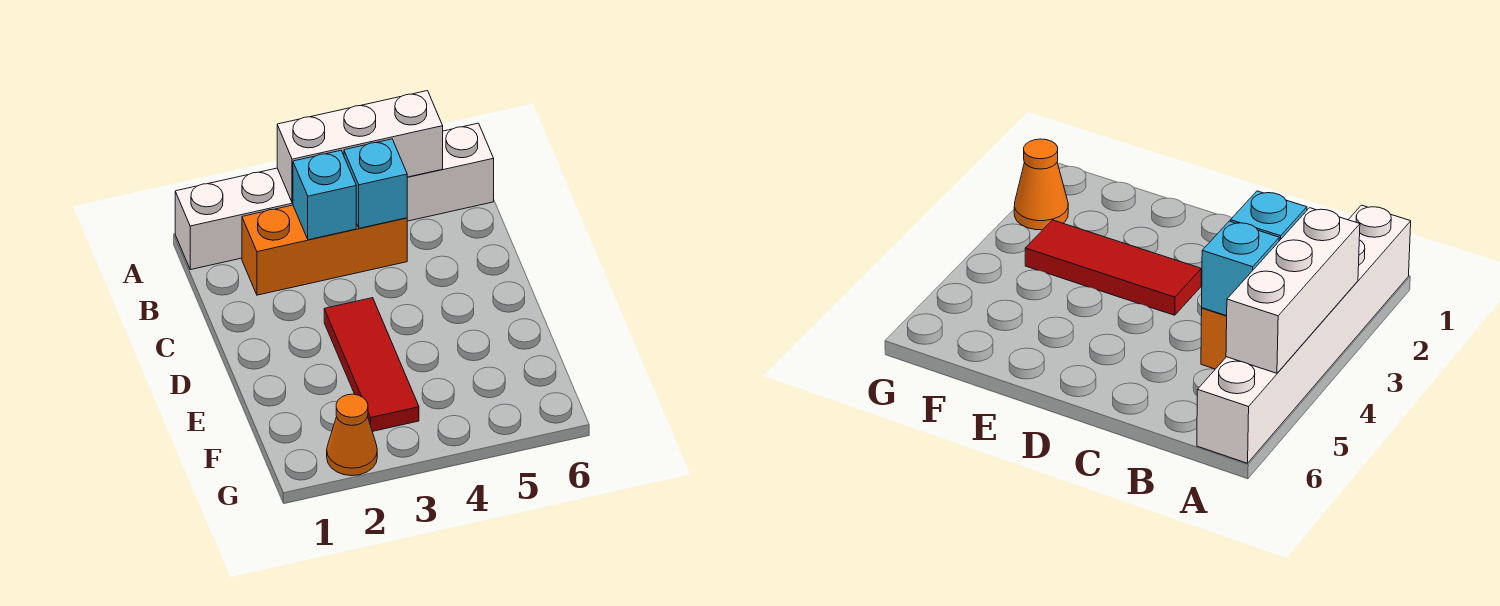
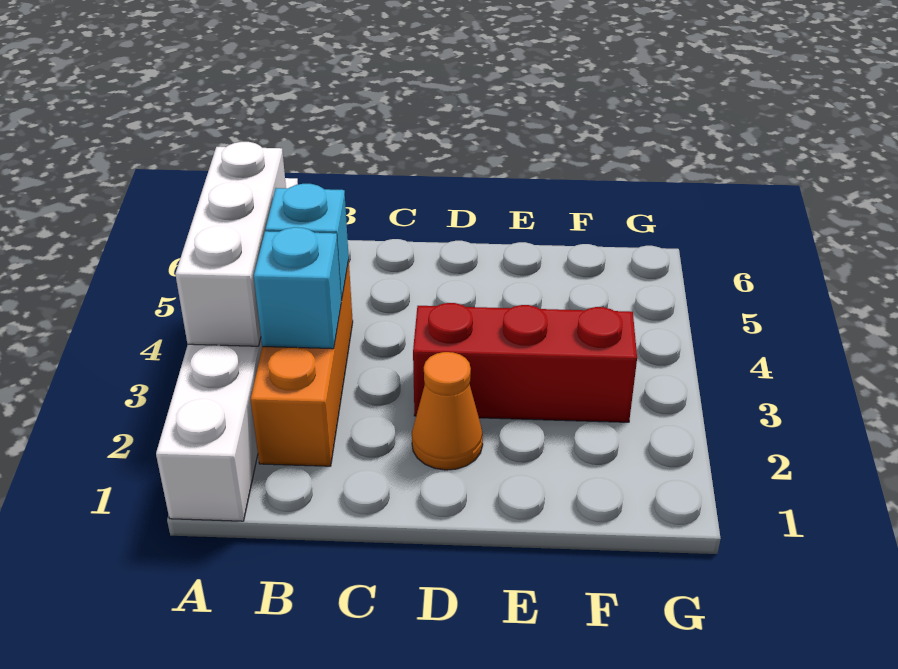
red tile D3:F3 level 1 -> red brick D3:F3 level 1
orange cone G2 level 1 -> orange cone D2 level 1

